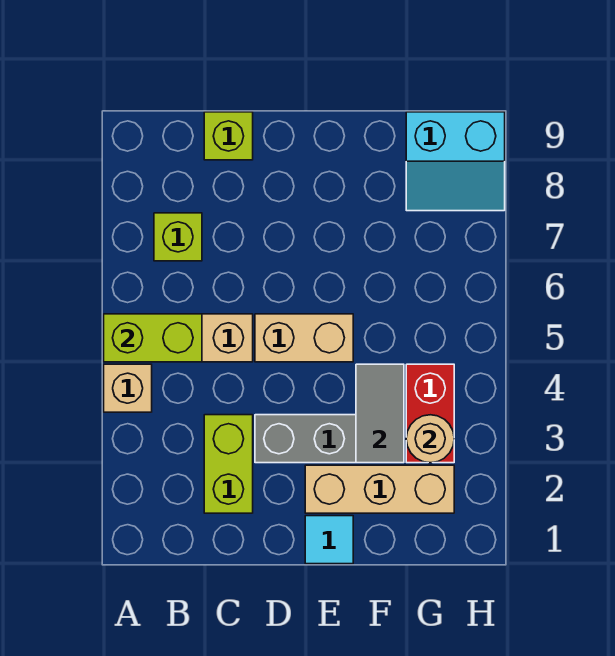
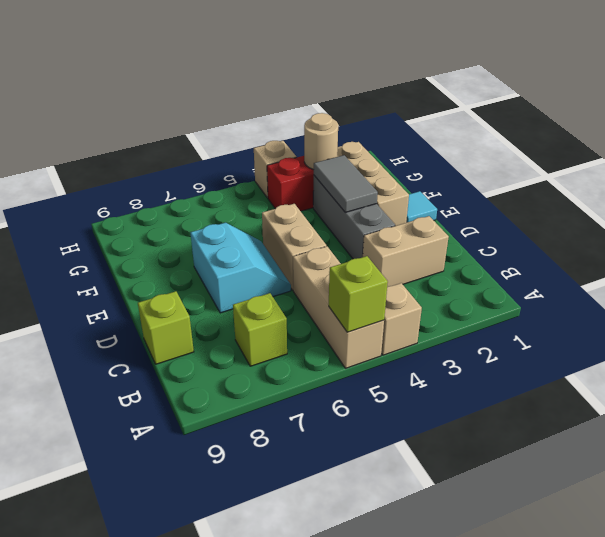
lime brick A5:B5 level 2 -> lime brick A5 level 2
lime brick C2:C3 level 1 -> tan brick C2:C3 level 1
grey tile F3:F4 level 2 -> grey tile E3:F3 level 2
cyan slope G8:H9 level 1 top 9 -> cyan slope D6:E7 level 1 top 7
none -> tan brick H4 level 1

